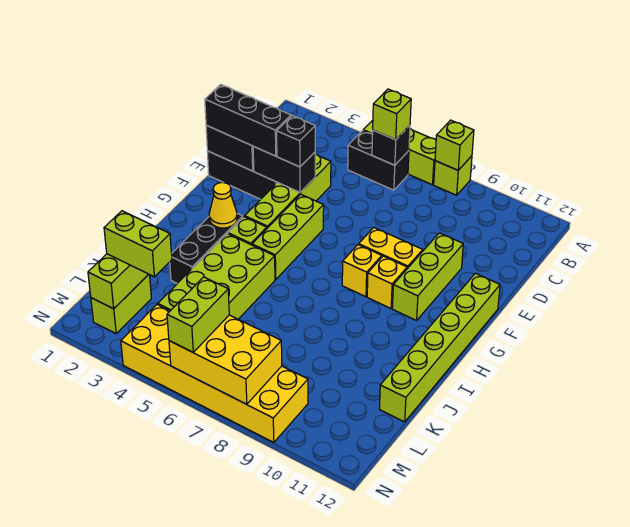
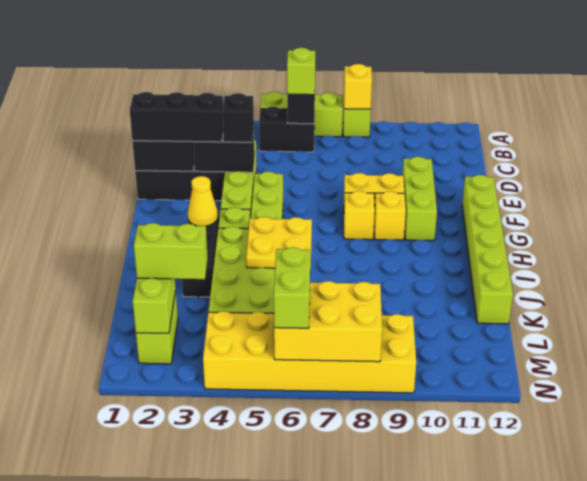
lime brick A8 level 2 -> yellow brick A8 level 2
none -> yellow plate I5:J6 level 2

